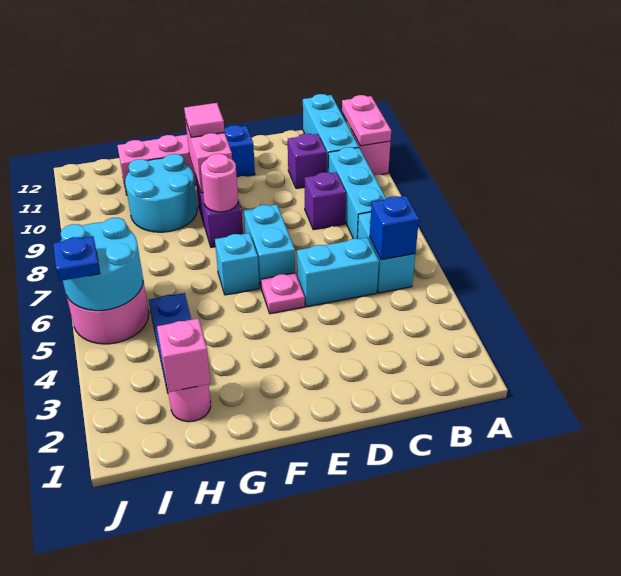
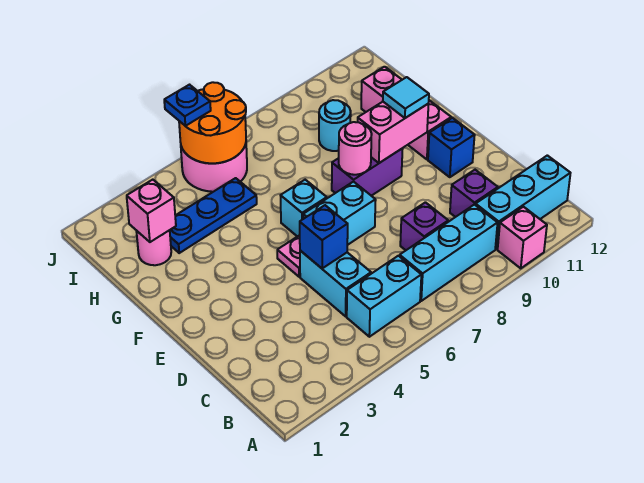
pink plate A10:A11 level 2 -> none
blue brick B5 level 2 -> blue brick D5 level 2
pink tile F10 level 3 -> cyan tile F10 level 3
cyan round brick G9:H10 level 1 -> cyan round brick H9 level 1
cyan round brick I5:J6 level 2 -> orange round brick I5:J6 level 2

